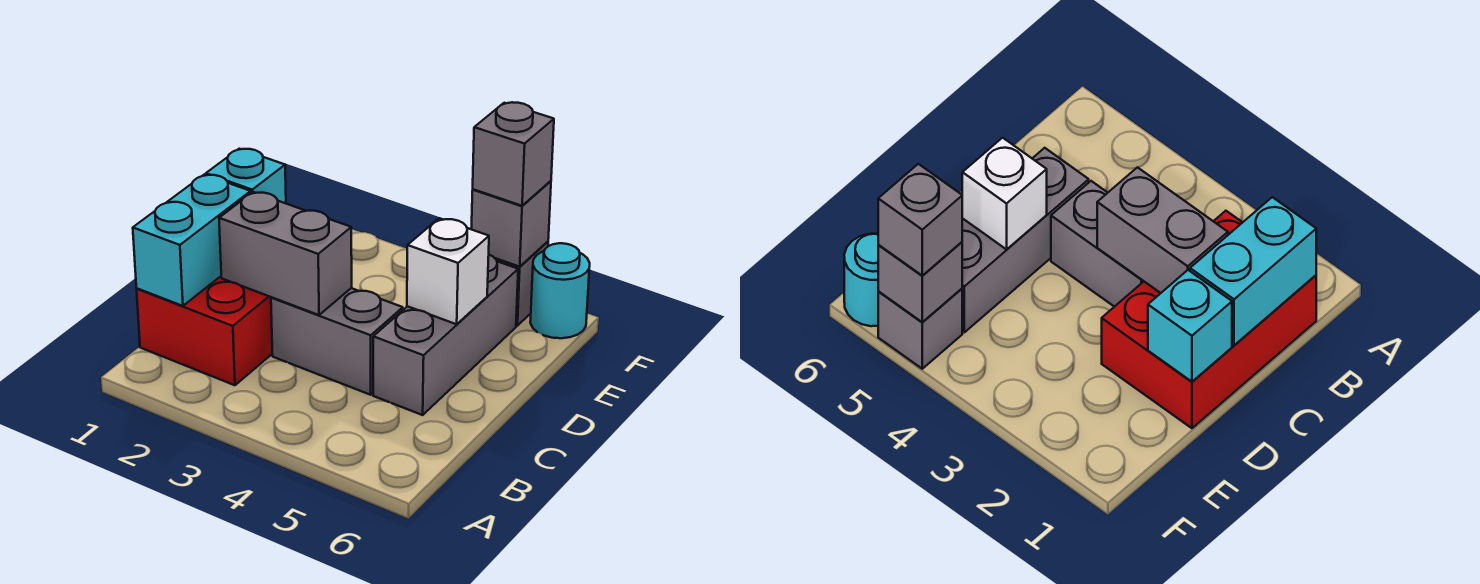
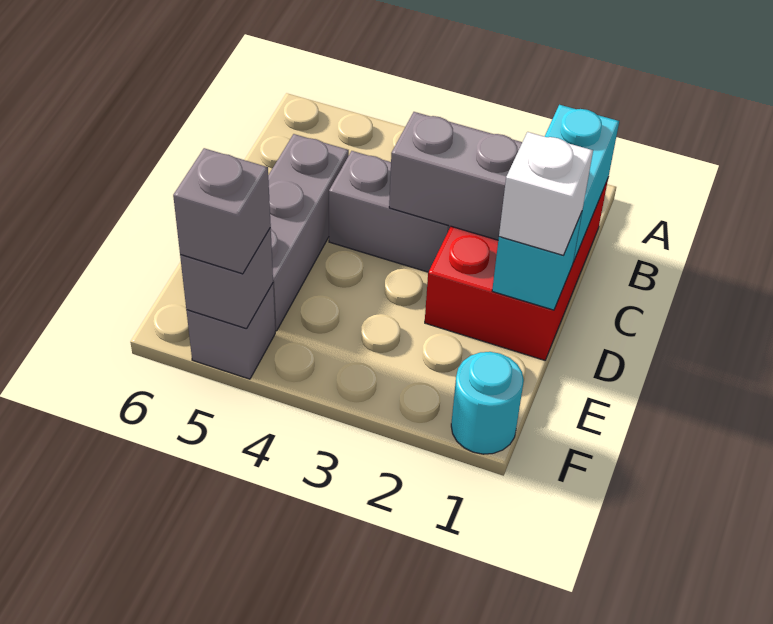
white brick D5 level 2 -> white brick D1 level 3
cyan round brick F6 level 1 -> cyan round brick F1 level 1

